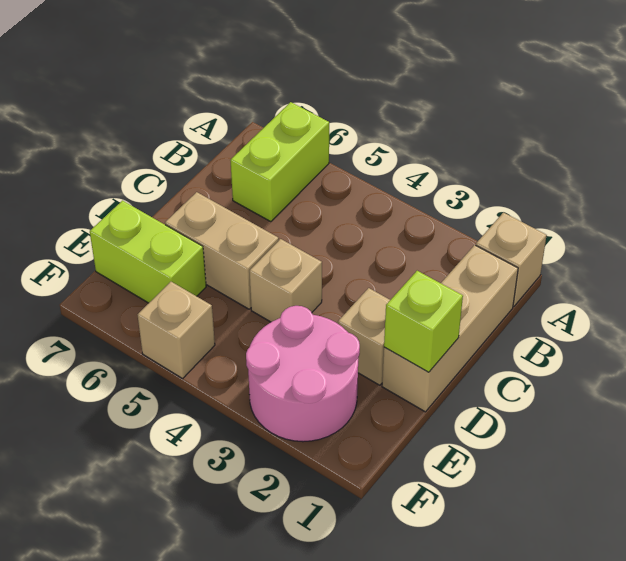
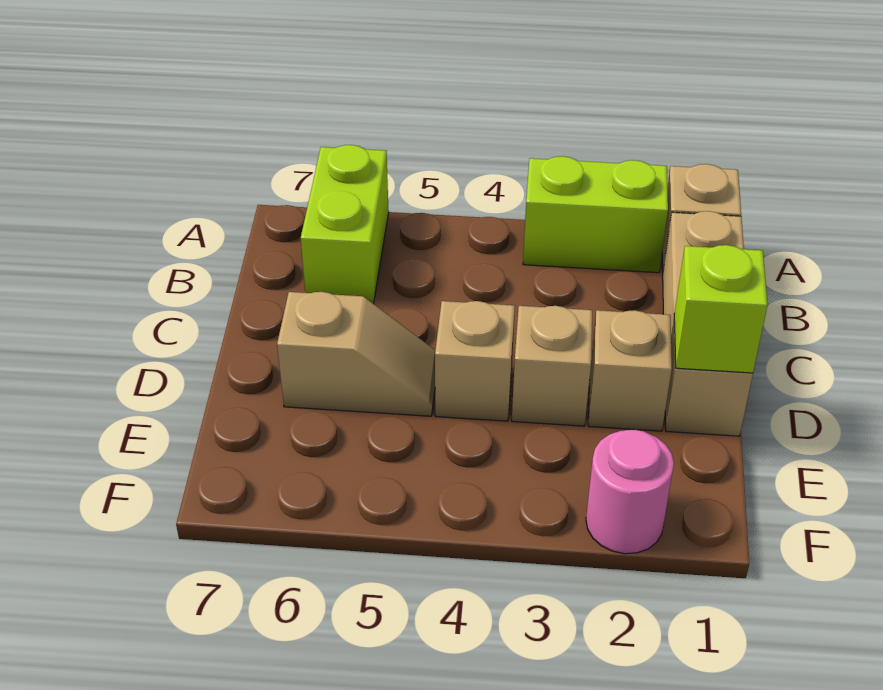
tan brick D5:D6 level 1 -> tan slope D5:D6 level 1 top 6
pink round brick E2:F3 level 1 -> pink round brick F2 level 1
lime brick E6:E7 level 1 -> lime brick A2:A3 level 1
tan brick F5 level 1 -> tan brick D3 level 1

